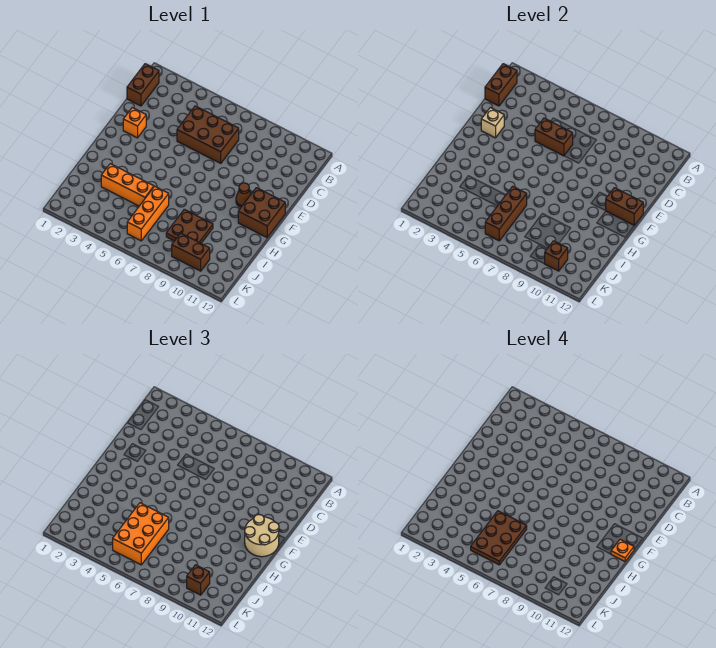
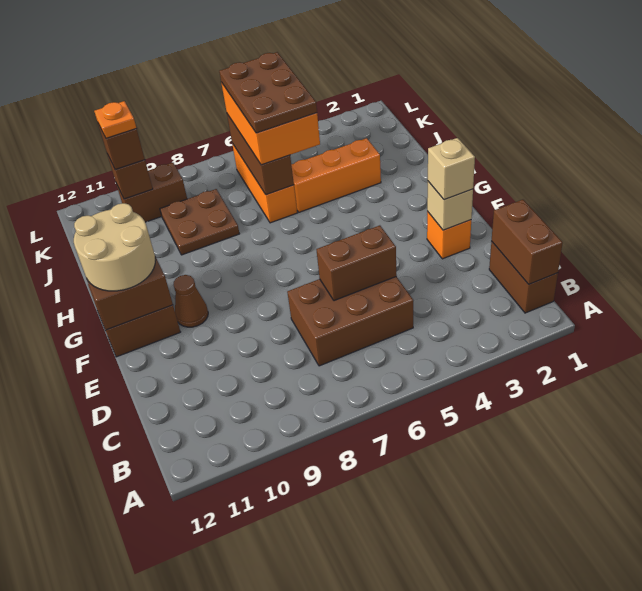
none -> tan brick E2 level 3
orange plate G12 level 4 -> orange plate K10 level 4

